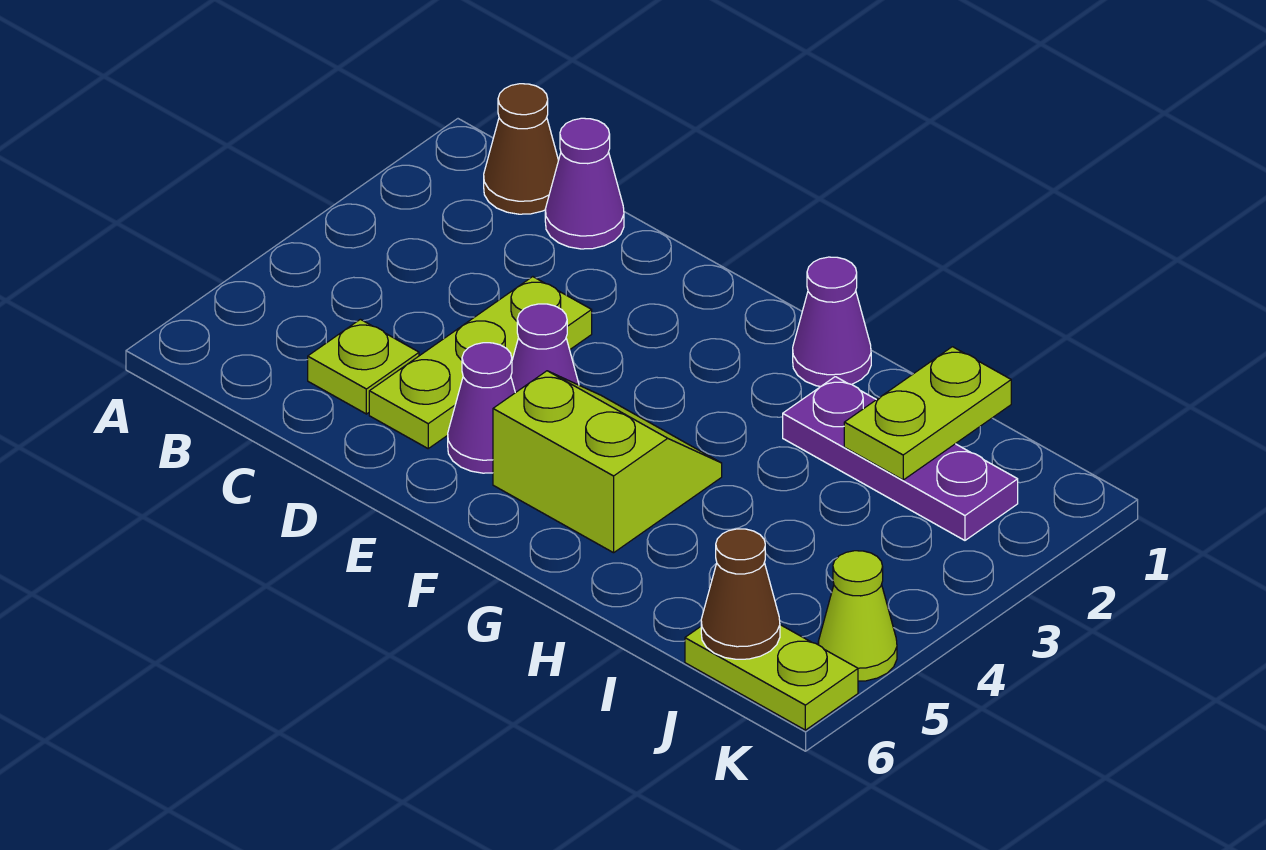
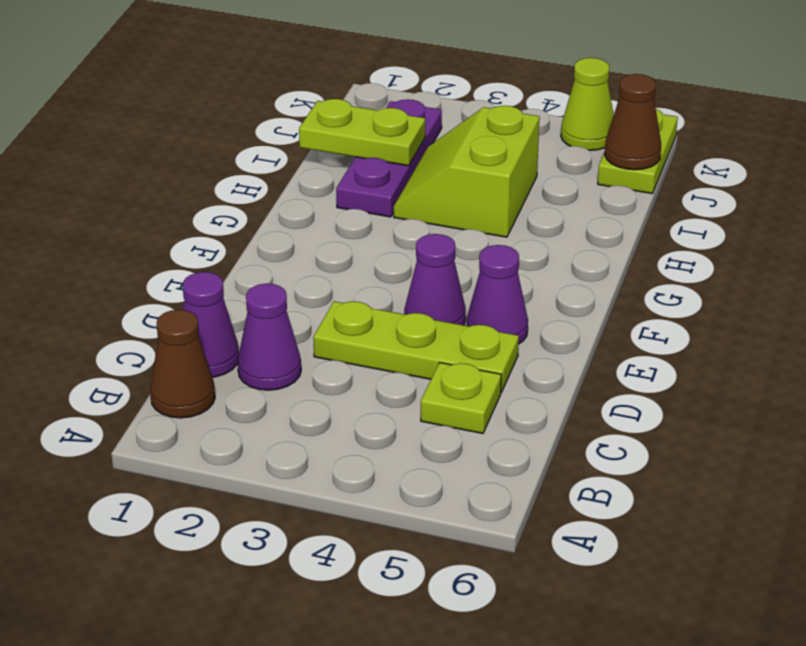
lime slope F4:G5 level 1 top 5 -> lime slope H3:I4 level 1 top 4
purple cone G1 level 1 -> purple cone C2 level 1

